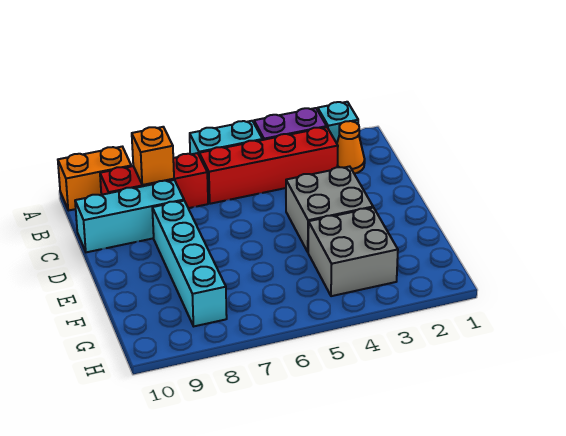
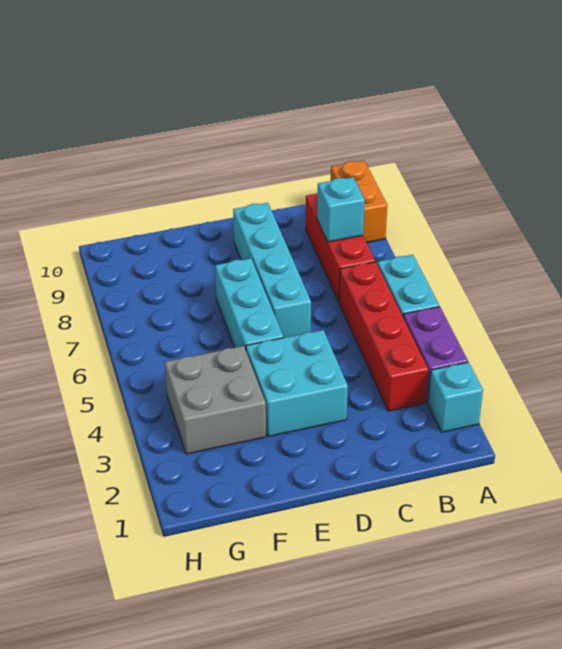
orange cone B2 level 1 -> none
orange brick B8 level 2 -> cyan brick B8 level 2
cyan brick C8:C10 level 1 -> cyan brick E5:E7 level 1
grey brick D3:E4 level 1 -> cyan brick D3:E4 level 1
cyan brick D8:G8 level 1 -> cyan brick D6:D9 level 1

